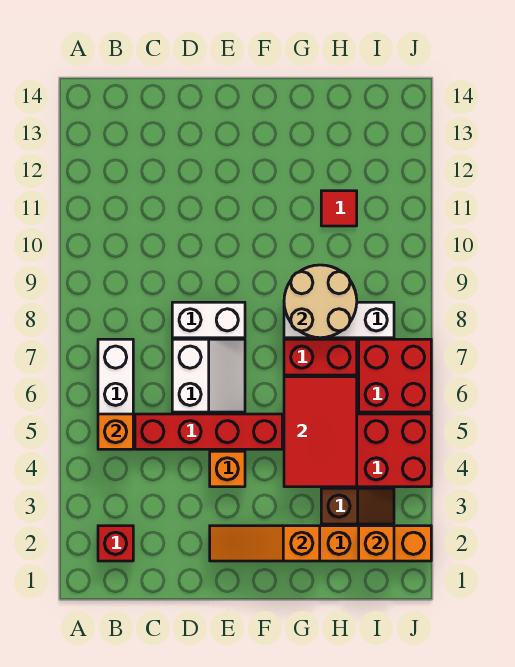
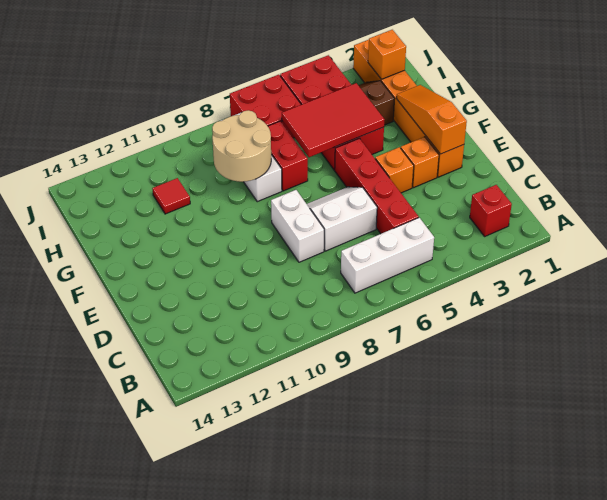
orange brick B5 level 2 -> orange brick E3 level 1
orange slope E2:G2 level 2 top G -> orange slope E2:G2 level 2 top E

